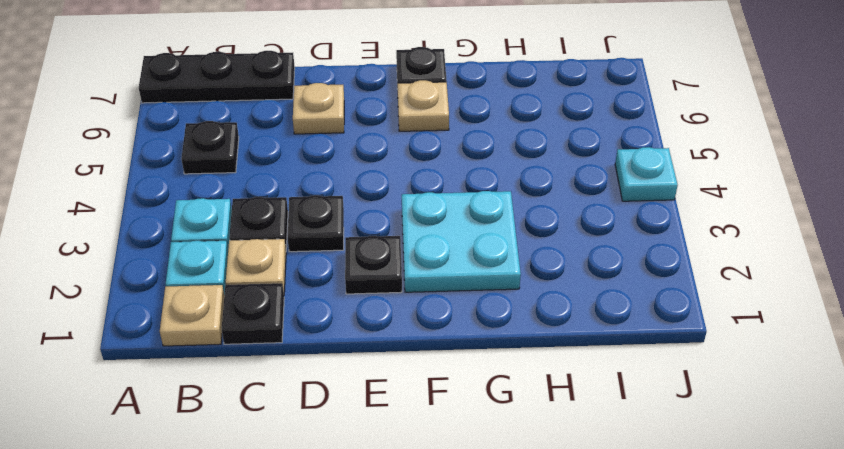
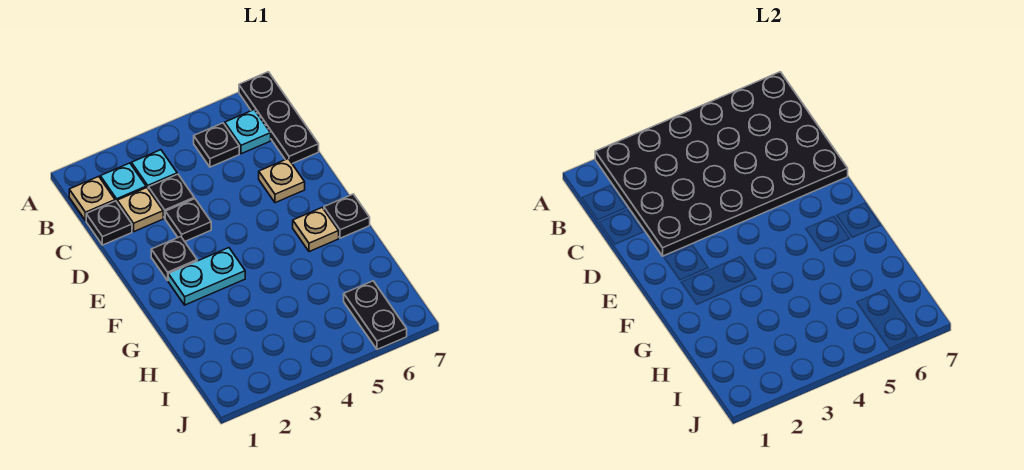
none -> black plate A2:D7 level 2
cyan plate F2:G3 level 1 -> cyan plate F2:F3 level 1
none -> black plate I6:J6 level 1
cyan plate J4 level 1 -> cyan plate B6 level 1

